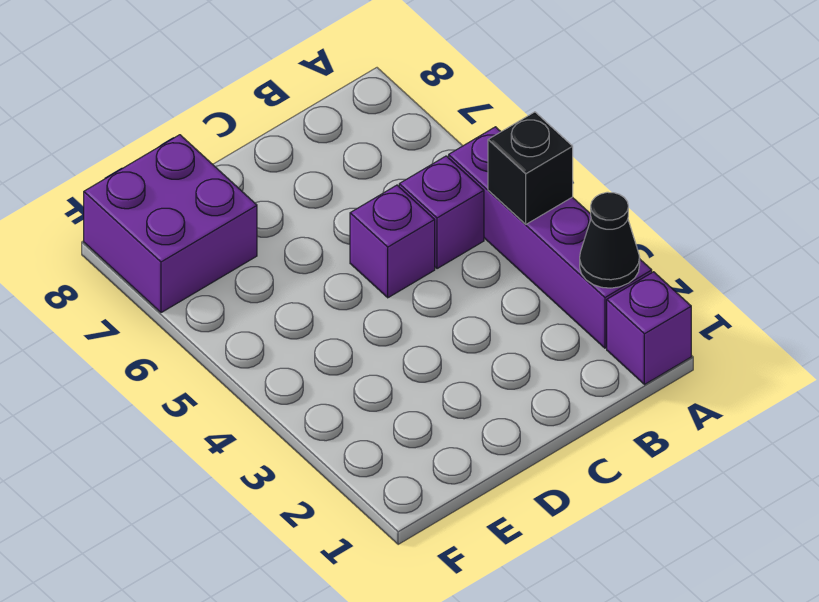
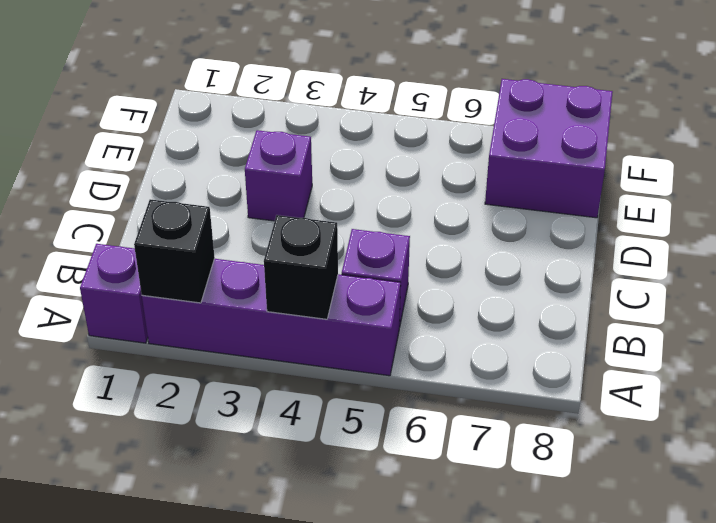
black cone A2 level 2 -> black brick A2 level 2
purple brick C5 level 1 -> purple brick D3 level 1

